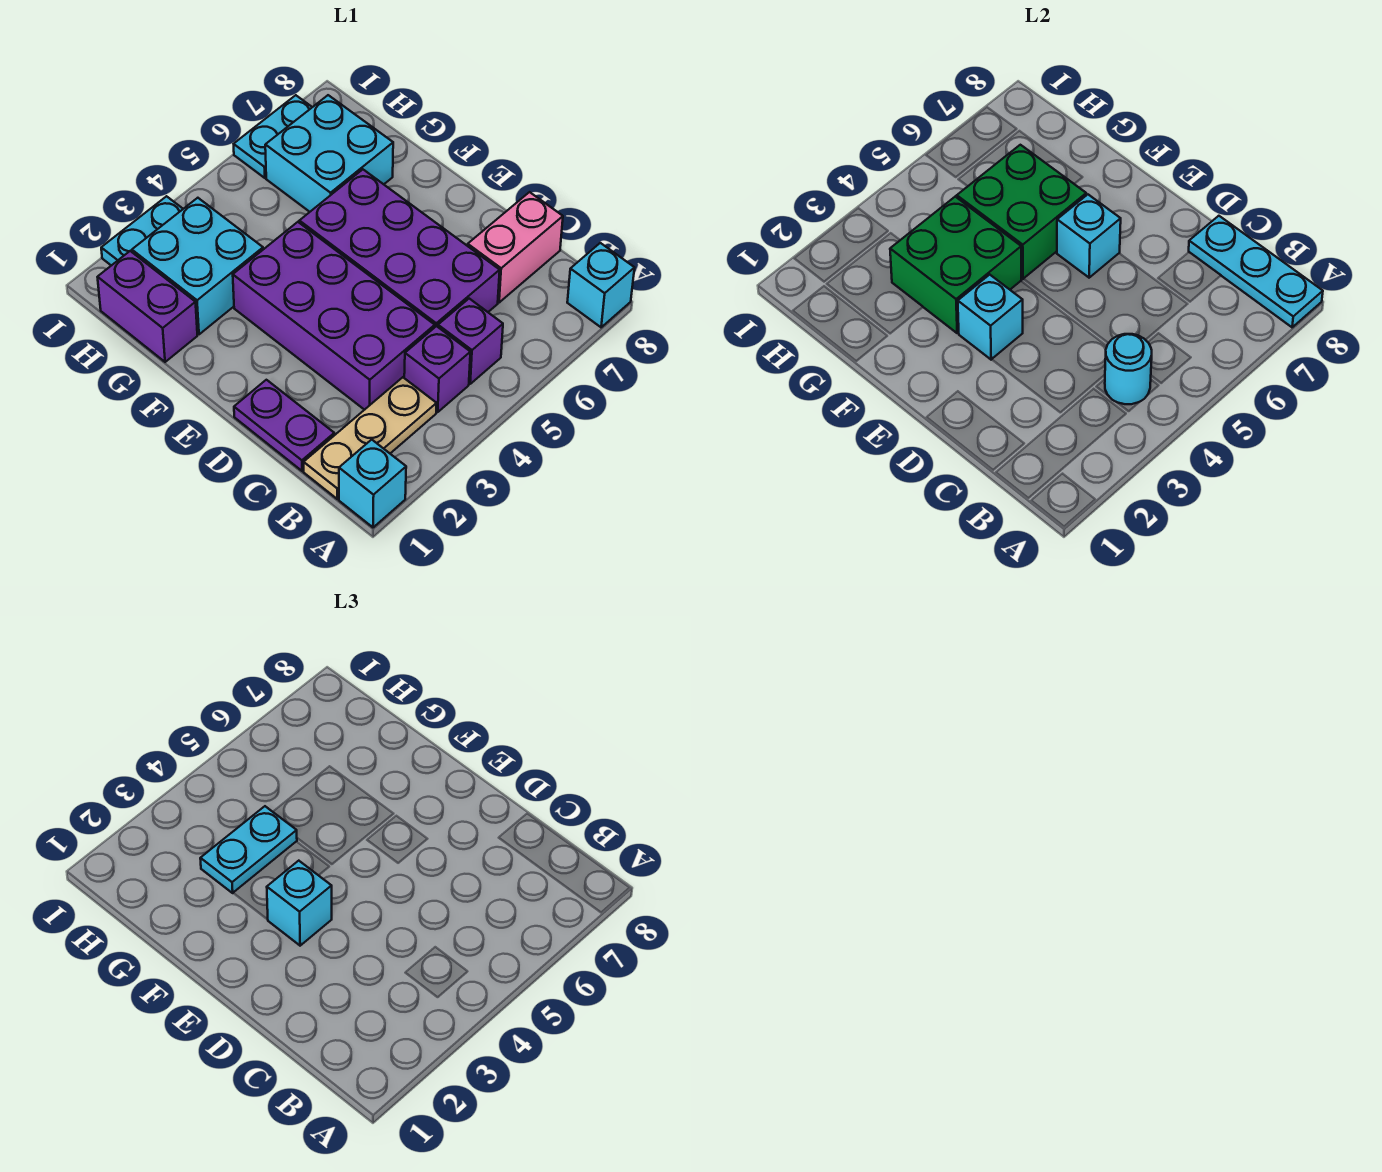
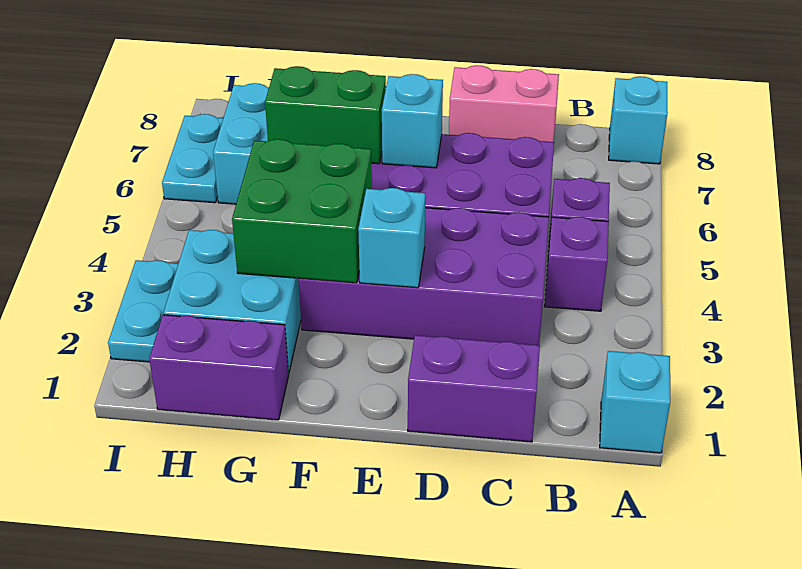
cyan plate A8:C8 level 2 -> none
tan plate B1:B3 level 1 -> none
cyan round brick B4 level 2 -> none
purple plate C1:D1 level 1 -> purple brick C1:D1 level 1
pink brick C7:C8 level 1 -> pink brick C8:D8 level 1
cyan brick E3 level 3 -> none
green brick F5:G6 level 2 -> green brick F6:G6 level 2
cyan plate G3:G4 level 3 -> none

